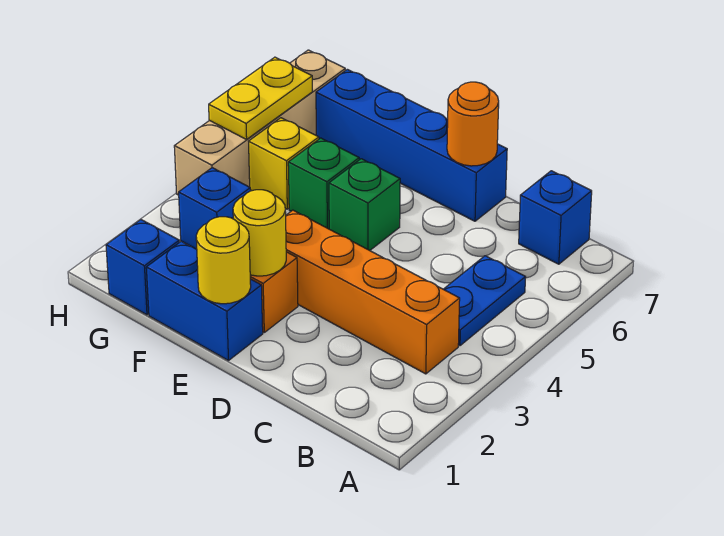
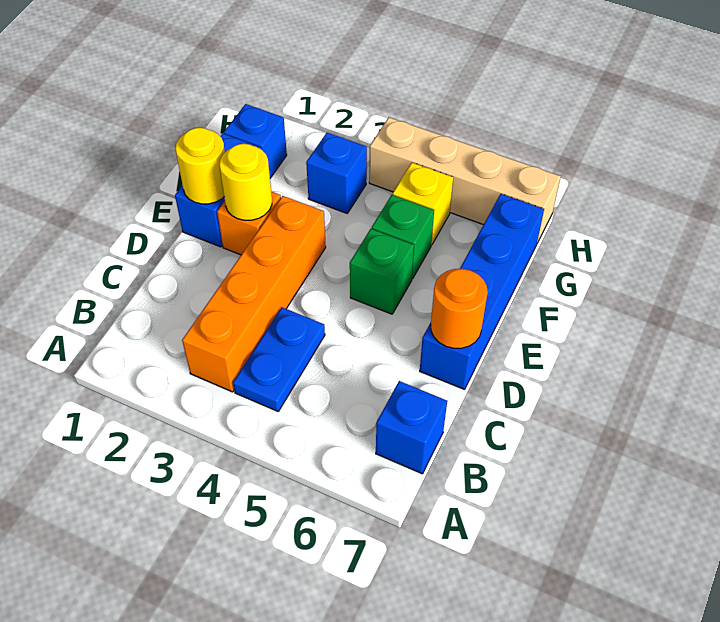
blue plate B4:B5 level 1 -> blue plate B4:C4 level 1
yellow plate H5:H6 level 2 -> none

